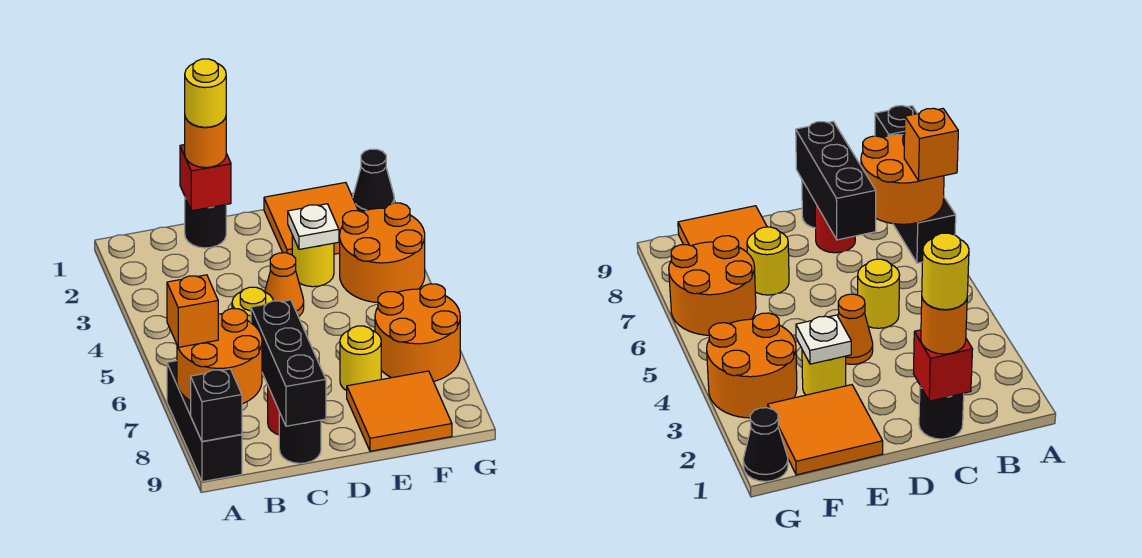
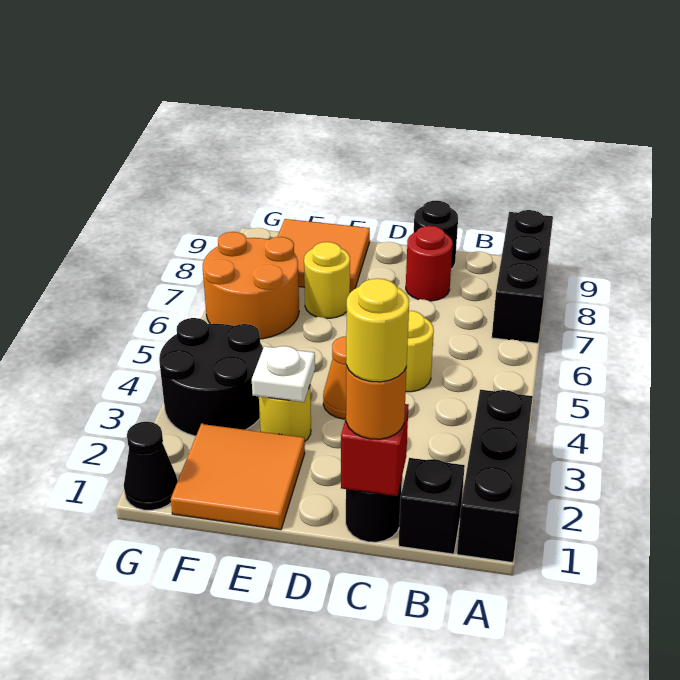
orange round brick A7:B8 level 2 -> none
orange brick A7 level 3 -> none
black brick A9 level 2 -> black brick B1 level 1
black brick C7:C9 level 2 -> black brick A1:A3 level 1
orange round brick F3:G4 level 1 -> black round brick F3:G4 level 1

